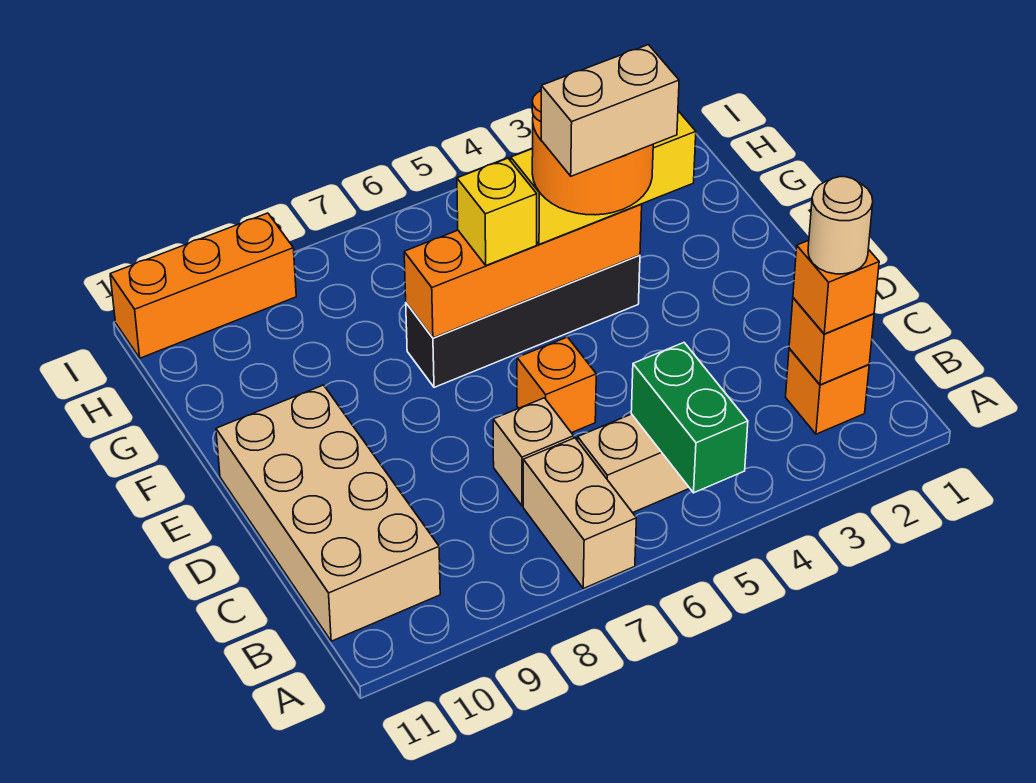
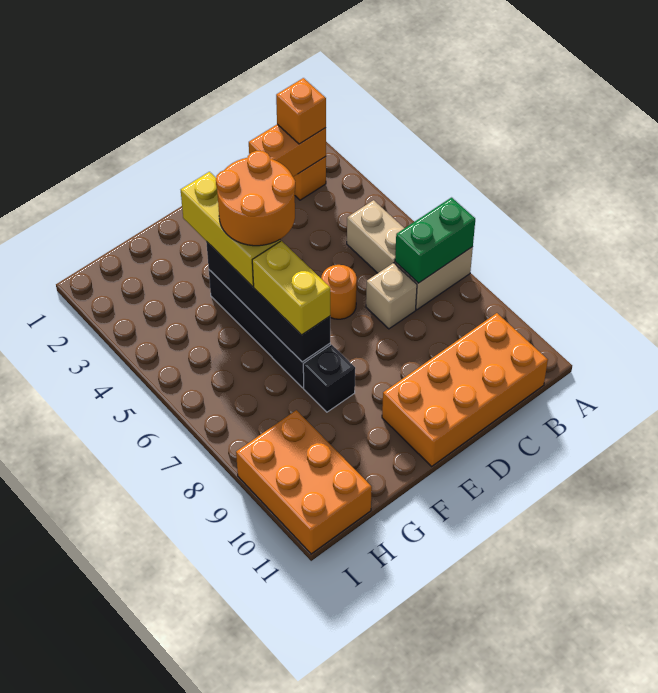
green brick A5:B5 level 2 -> green brick A7:B7 level 2
orange brick B2 level 2 -> orange brick B2:C2 level 2
tan round brick B2 level 4 -> none
tan brick B10:E11 level 1 -> orange brick B10:E11 level 1
orange brick D6 level 1 -> orange round brick D6 level 1
tan brick E4:E5 level 5 -> none
orange brick F4:F7 level 2 -> black brick F4:F7 level 2
yellow brick F6 level 3 -> yellow brick F6:F7 level 3
none -> black brick F8 level 1
orange brick I9:I11 level 1 -> orange brick H9:I11 level 1

